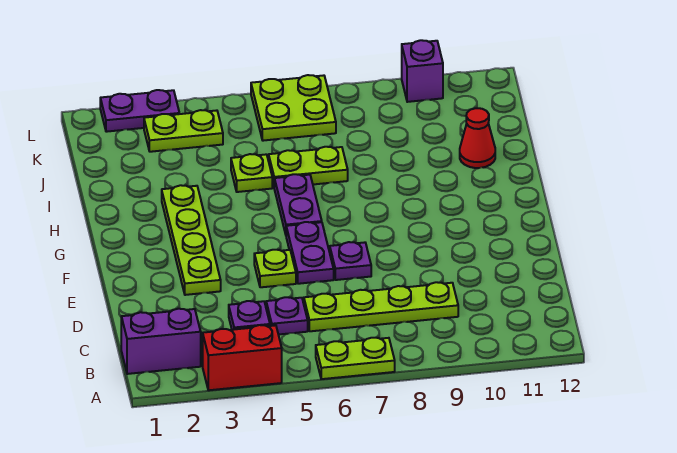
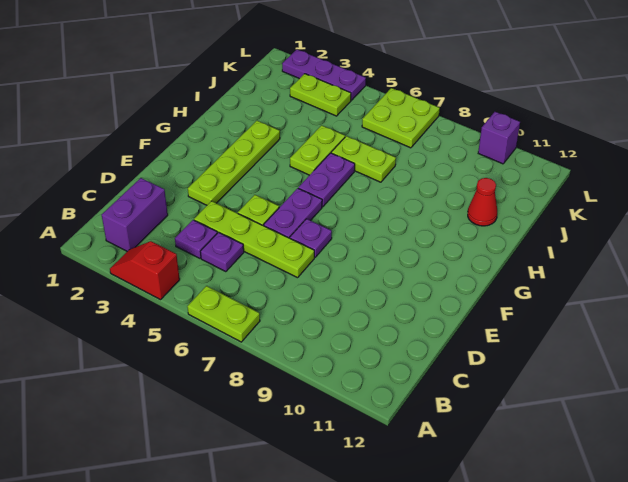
red brick A3:A4 level 1 -> red slope A3:A4 level 1 top 4
purple brick B1:B2 level 1 -> purple brick B2:C2 level 1
lime plate C6:C9 level 1 -> lime plate D4:D7 level 1
lime plate I5 level 1 -> lime plate H5:I5 level 1
purple plate L2:L3 level 1 -> purple plate L2:L4 level 1

